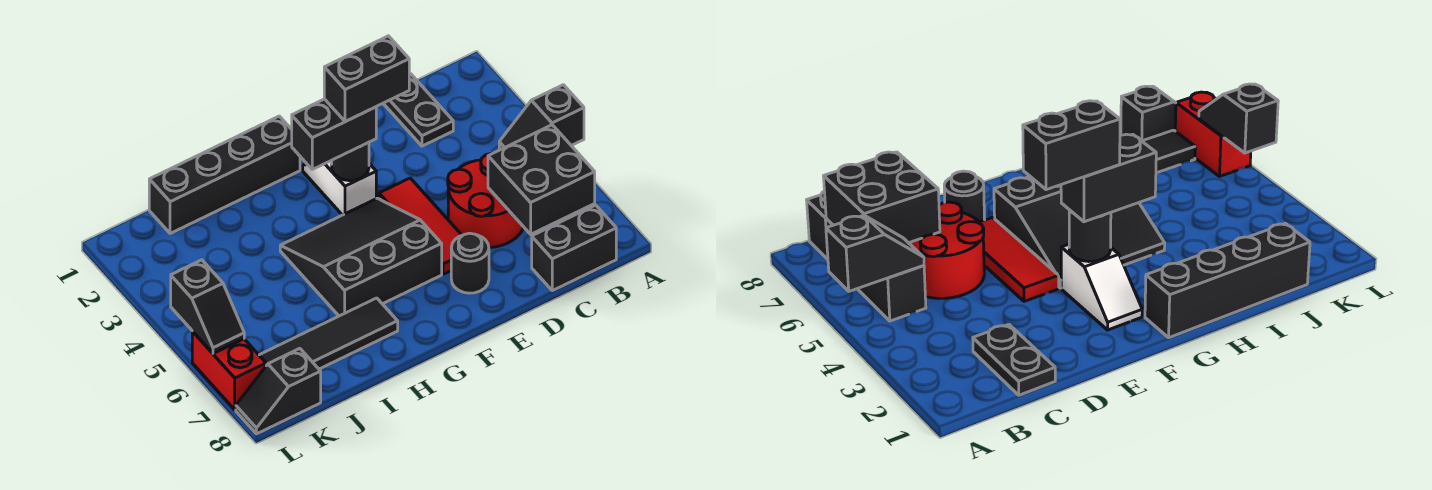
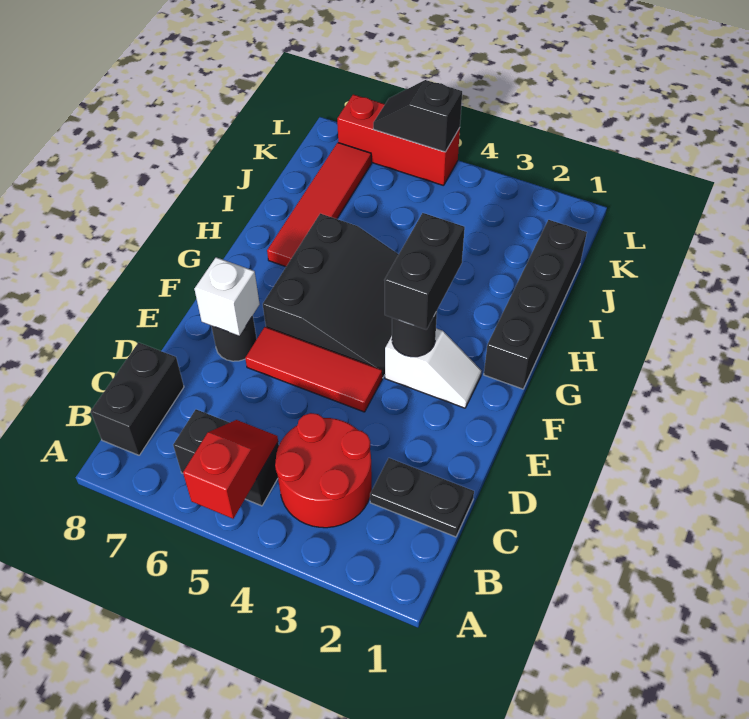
black slope A5:B5 level 2 top A -> red slope A5:B5 level 2 top A
black brick B6:C7 level 2 -> none
red round brick C5:D6 level 1 -> red round brick B3:C4 level 1
black brick E3:F3 level 4 -> none
none -> white brick E7 level 2
black tile H7:K7 level 1 -> red tile H7:K7 level 1
black slope K8:L8 level 1 top K -> none
red brick L6:L7 level 1 -> red brick L5:L7 level 1

